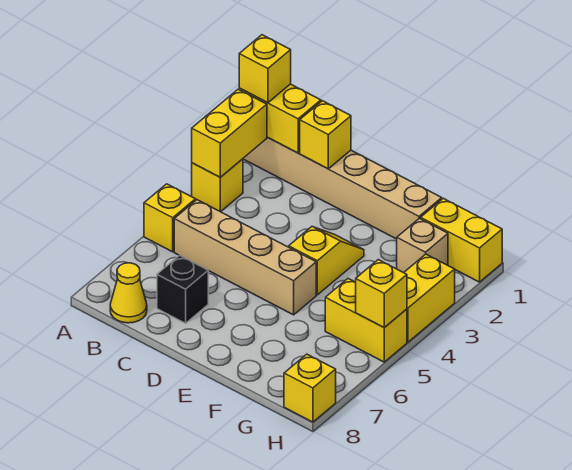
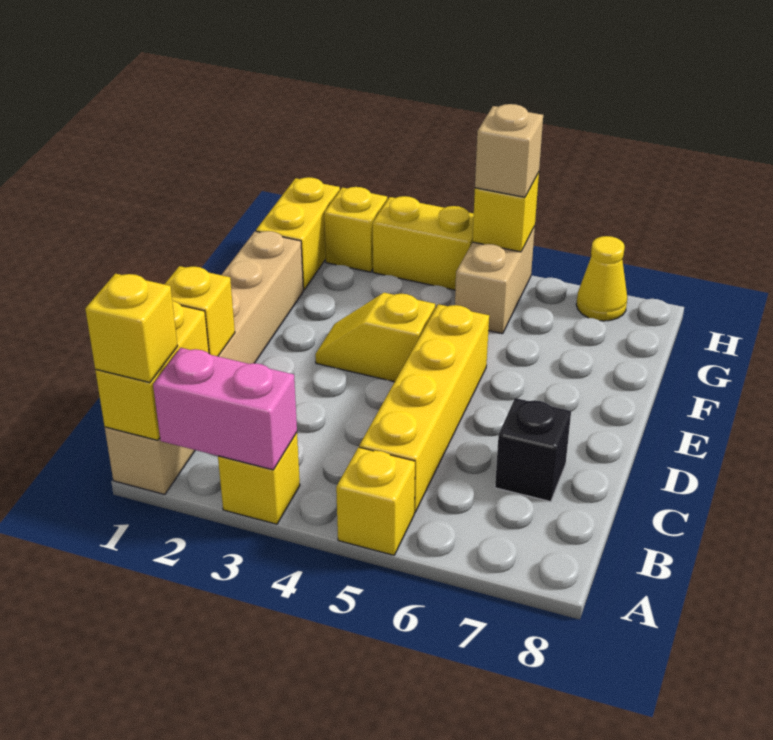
yellow brick A2:A3 level 2 -> pink brick A2:A3 level 2
tan brick B5:E5 level 1 -> yellow brick B5:E5 level 1
yellow cone B8 level 1 -> yellow cone H7 level 1
tan brick G2 level 1 -> tan brick H5 level 3
yellow brick G5:H5 level 1 -> tan brick G5:H5 level 1
yellow brick H8 level 1 -> yellow brick H2 level 1

